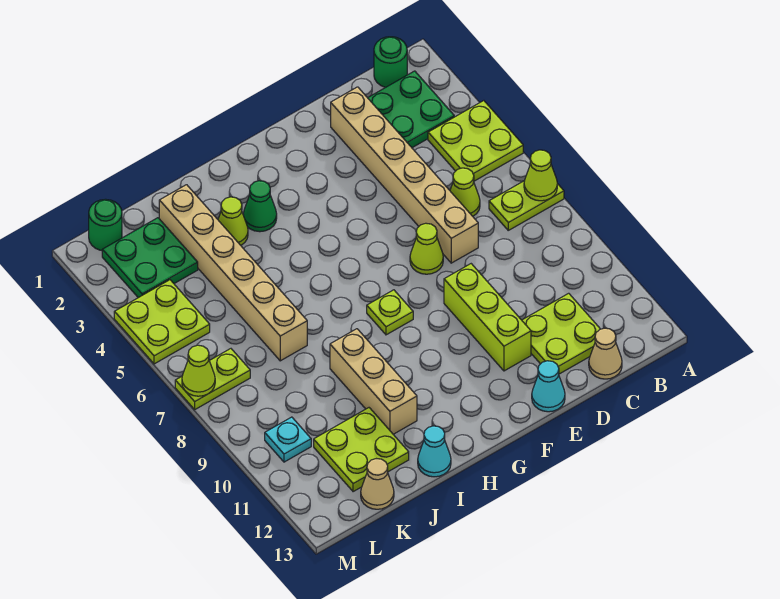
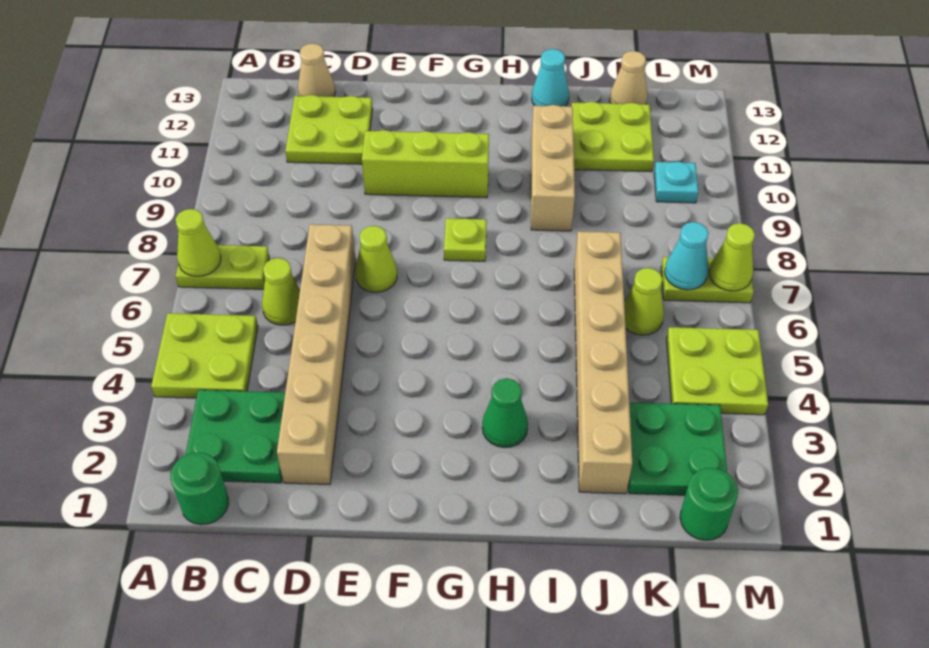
lime brick E9:E11 level 1 -> lime brick E10:G10 level 1
cyan cone E13 level 1 -> cyan cone L7 level 2
lime cone I3 level 1 -> lime cone K6 level 1

